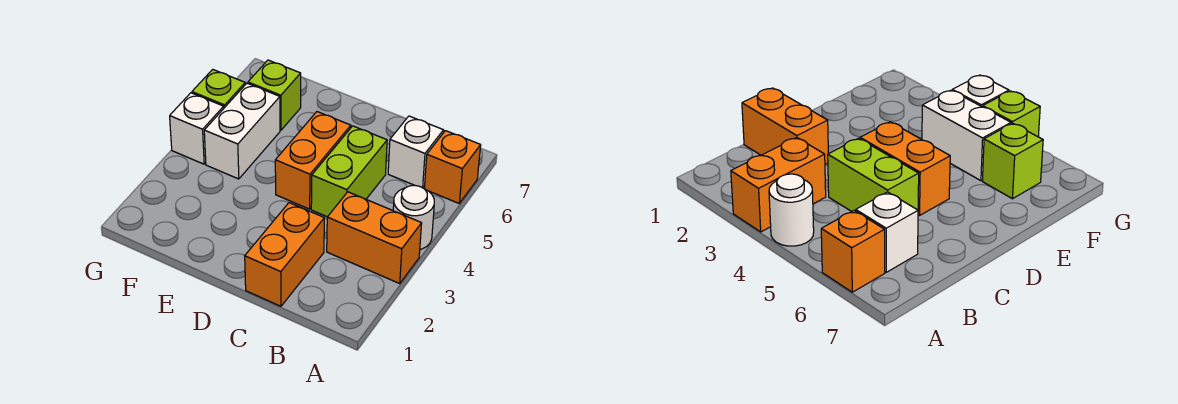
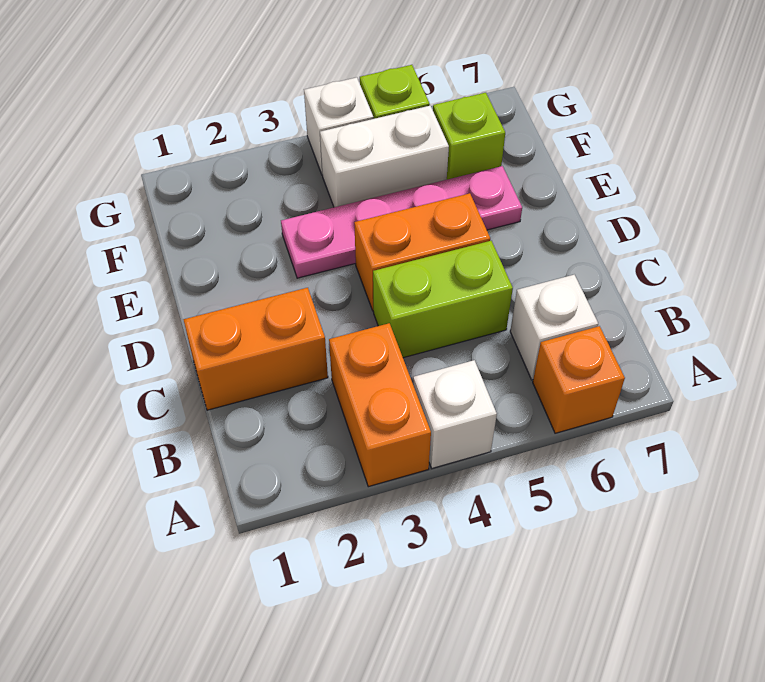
white round brick A4 level 1 -> white brick A4 level 1
none -> pink plate E3:E6 level 1

